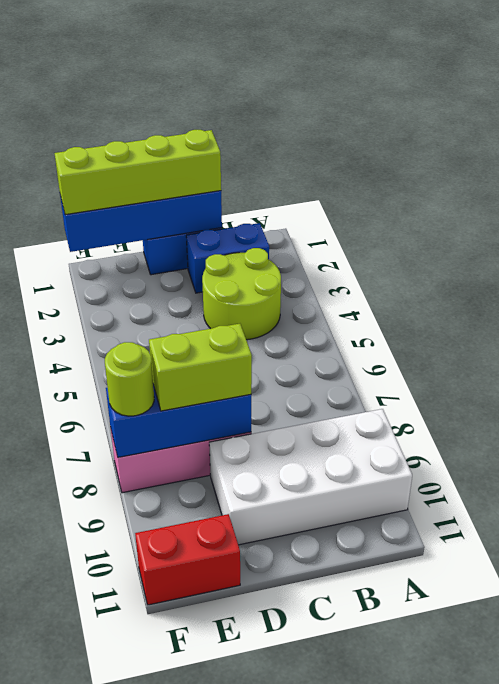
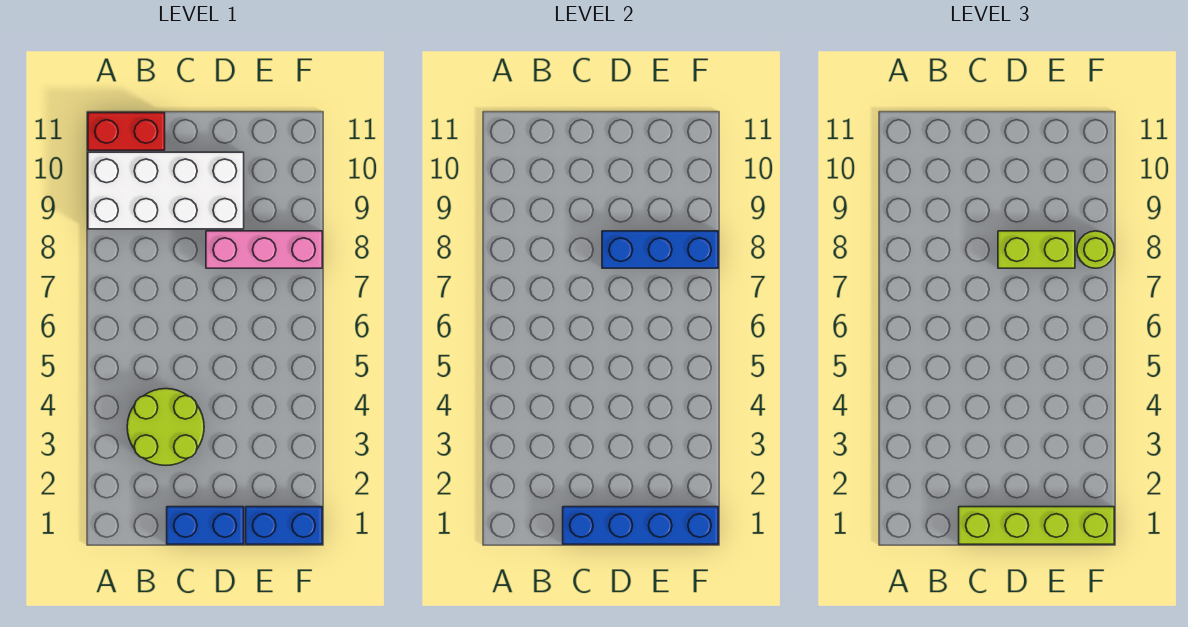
blue brick B2:C2 level 1 -> blue brick E1:F1 level 1
red brick E11:F11 level 1 -> red brick A11:B11 level 1

